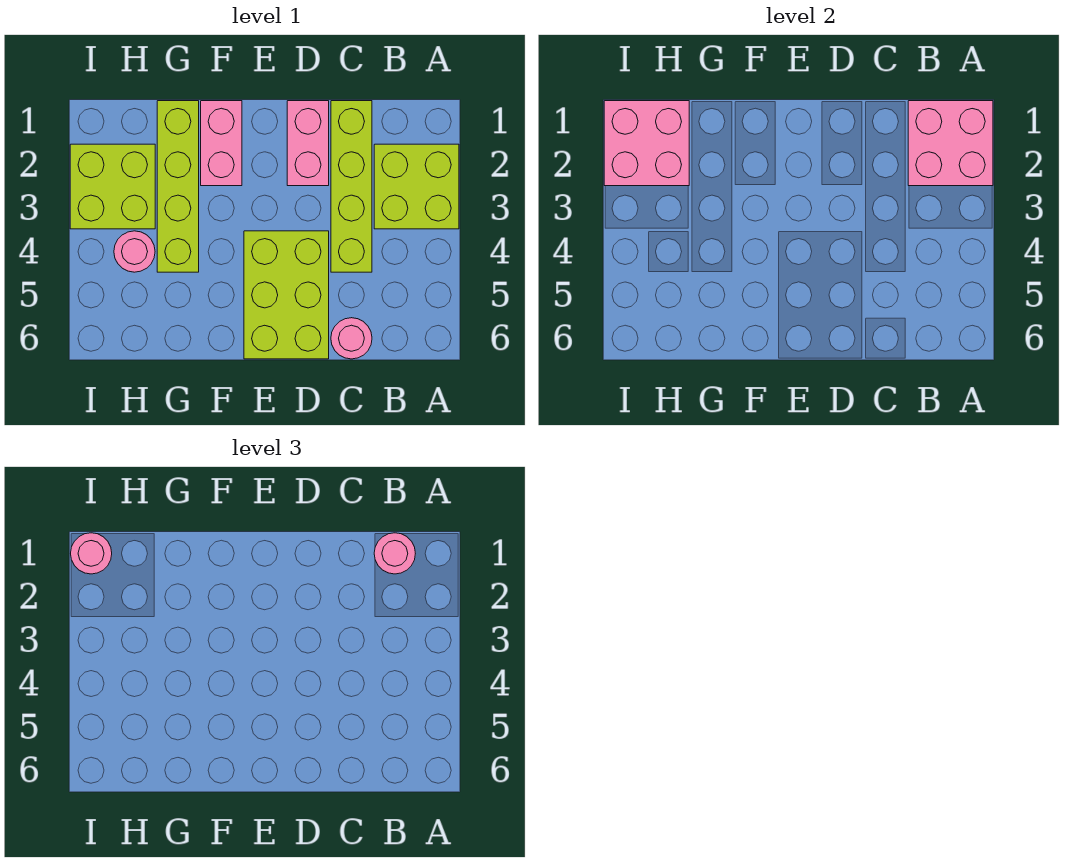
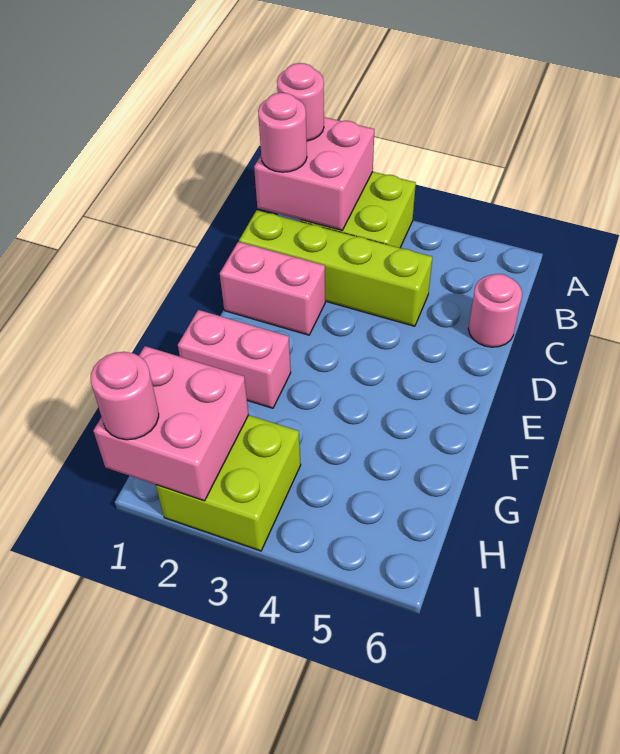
lime brick D4:E6 level 1 -> none
lime brick G1:G4 level 1 -> none
pink round brick H4 level 1 -> pink round brick A1 level 3

